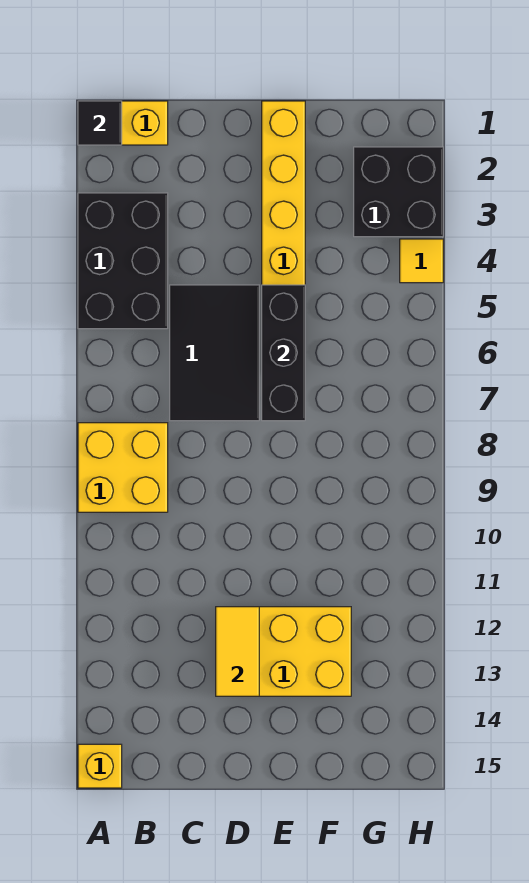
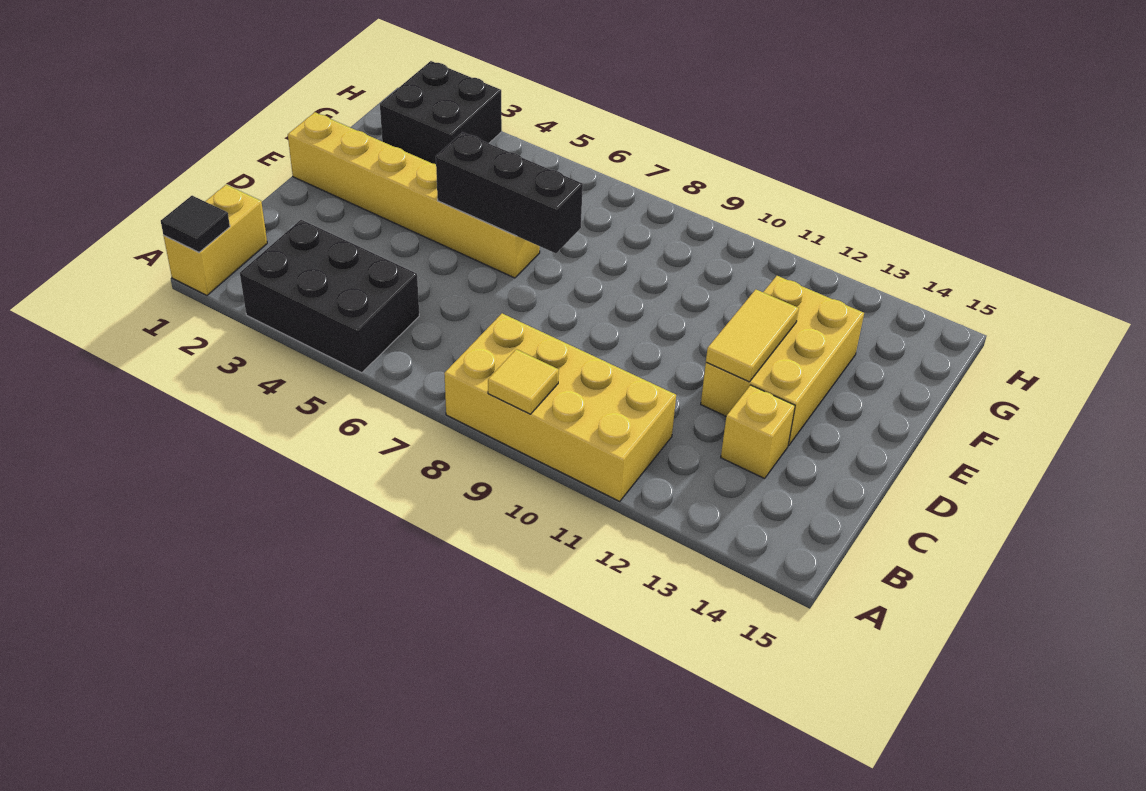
yellow brick A8:B9 level 1 -> yellow brick A8:B11 level 1
yellow brick A15 level 1 -> yellow brick C13 level 1
black tile C5:D7 level 1 -> none
yellow tile D12:D13 level 2 -> yellow tile D12:E12 level 2
yellow tile H4 level 1 -> yellow tile A9 level 2

